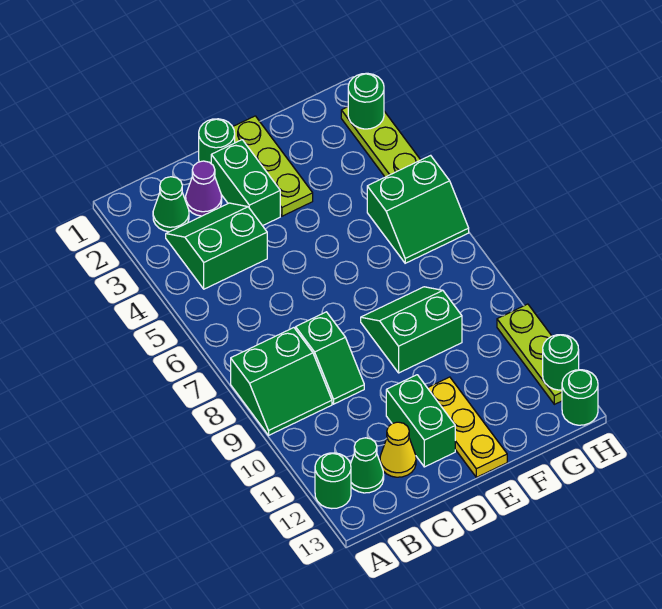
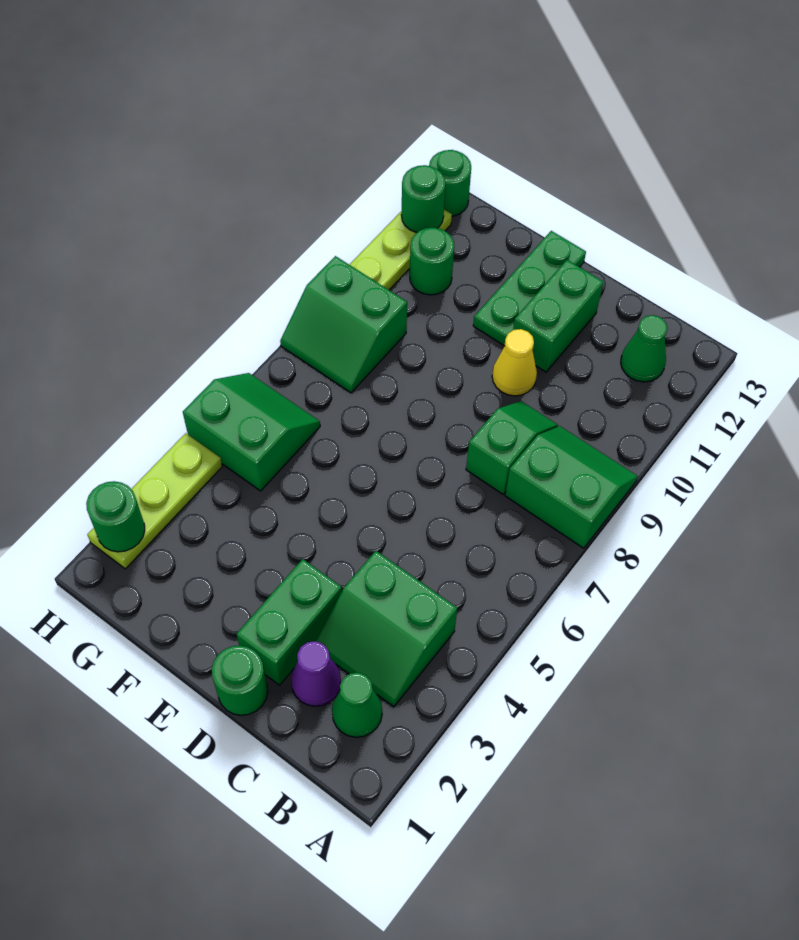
green round brick A12 level 1 -> green round brick G11 level 1
yellow cone C12 level 1 -> yellow cone D10 level 1
lime plate E1:E3 level 1 -> none
green slope E8:F9 level 1 top 9 -> green slope G8:H9 level 1 top 9
yellow plate E11:E13 level 1 -> green plate E11:E13 level 1

